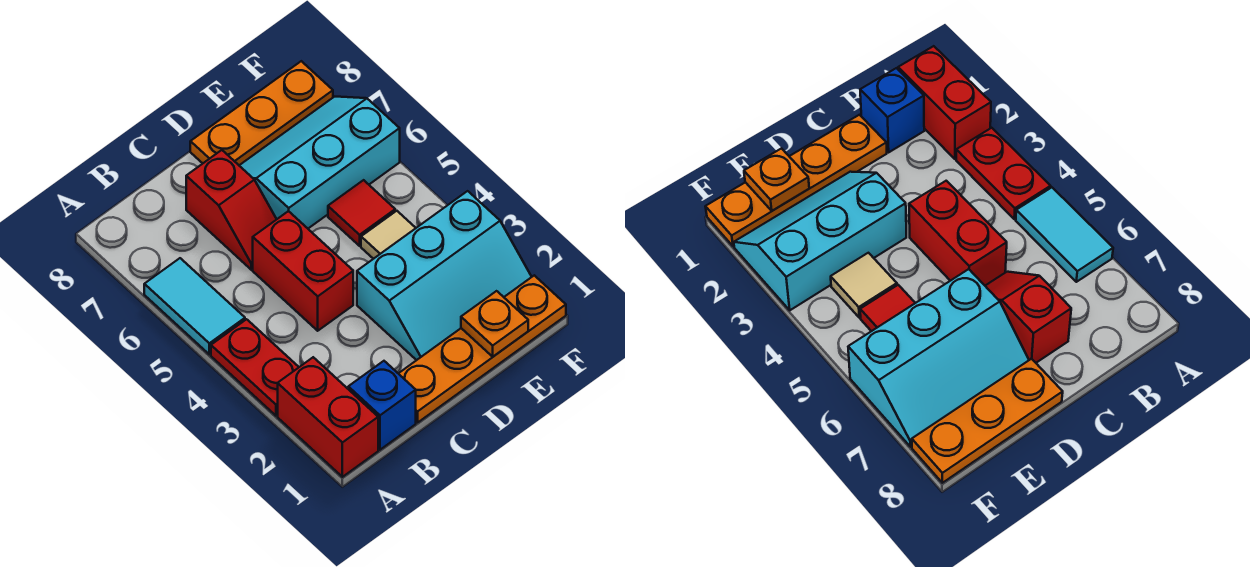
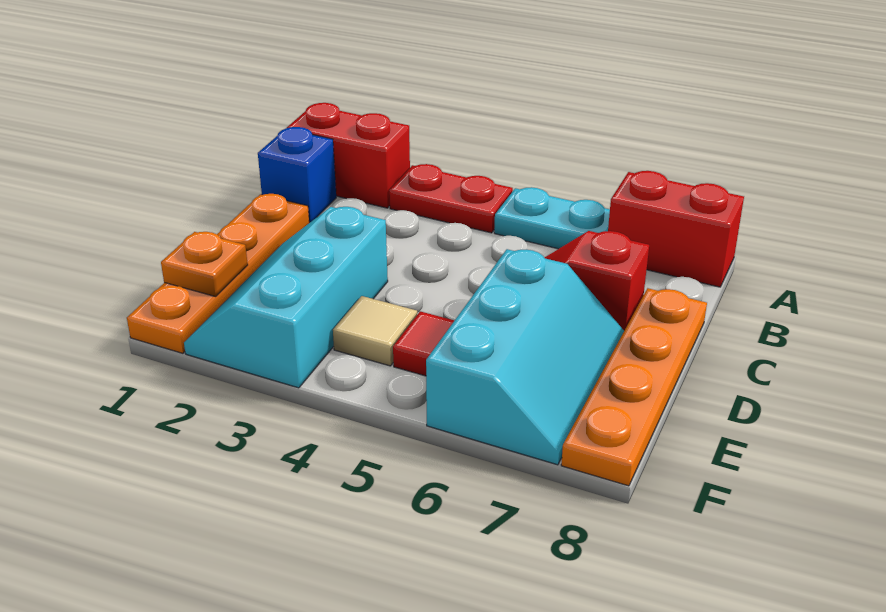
cyan tile A5:A6 level 1 -> cyan plate A5:A6 level 1
red brick C4:C5 level 1 -> red brick A7:A8 level 1
orange plate D8:F8 level 1 -> orange plate C8:F8 level 1

